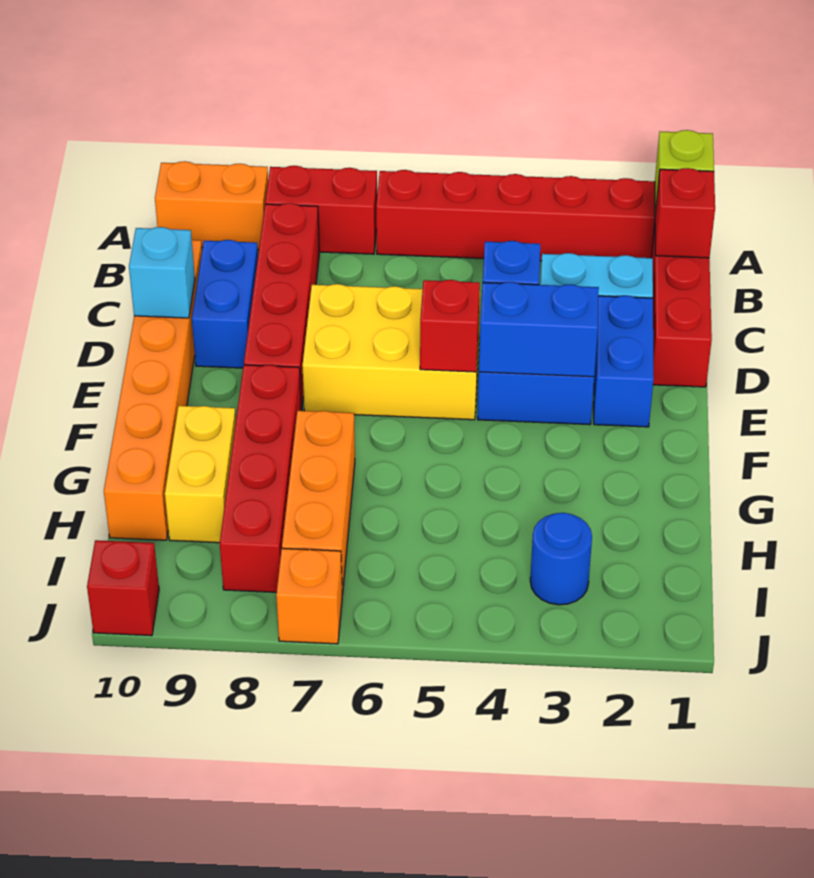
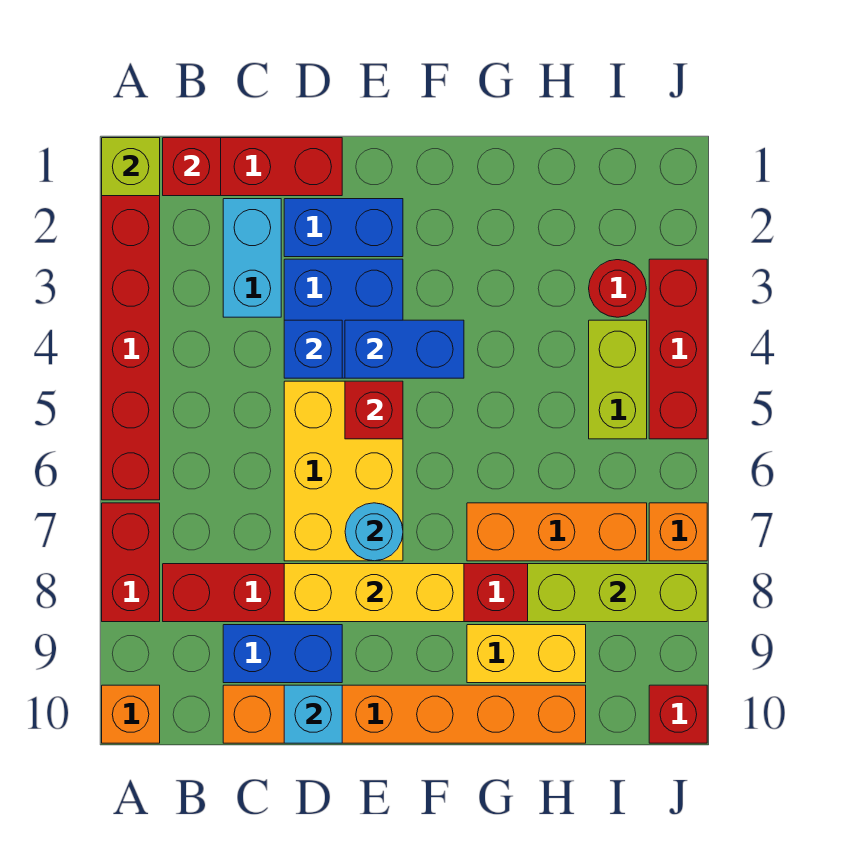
orange brick A9:A10 level 1 -> orange brick A10 level 1
none -> yellow brick D8:F8 level 2
blue brick E3:E4 level 2 -> blue brick E4:F4 level 2
none -> cyan round brick E7 level 2
none -> lime brick H8:J8 level 2
blue round brick I3 level 1 -> red round brick I3 level 1
none -> lime brick I4:I5 level 1
none -> red brick J3:J5 level 1

